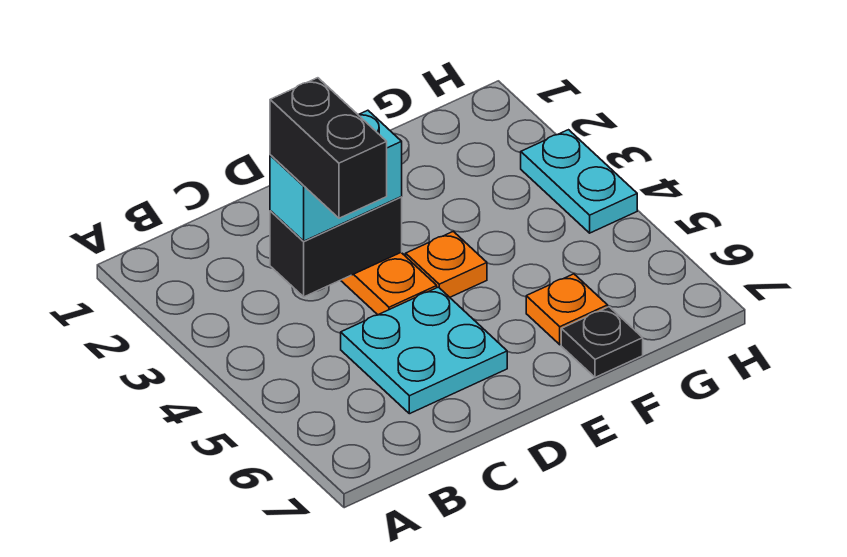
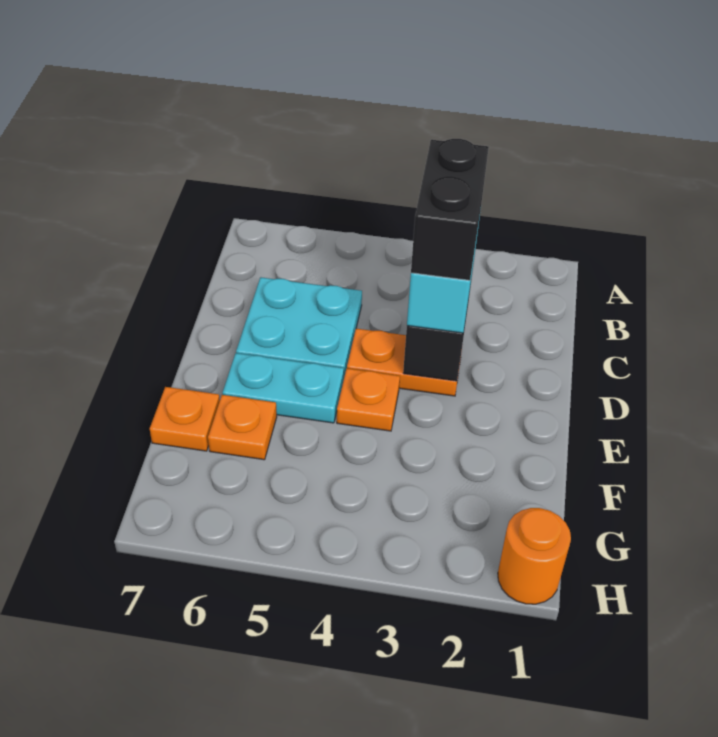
black brick C3:C4 level 4 -> black brick C3:D3 level 4
black plate F7 level 1 -> orange plate F7 level 1
none -> orange round brick H1 level 1
cyan plate H3:H4 level 1 -> cyan plate E5:E6 level 1

